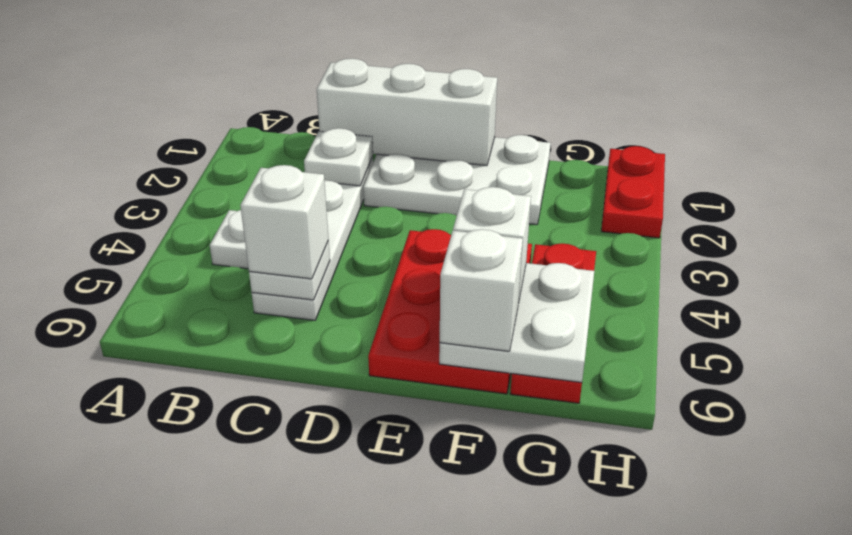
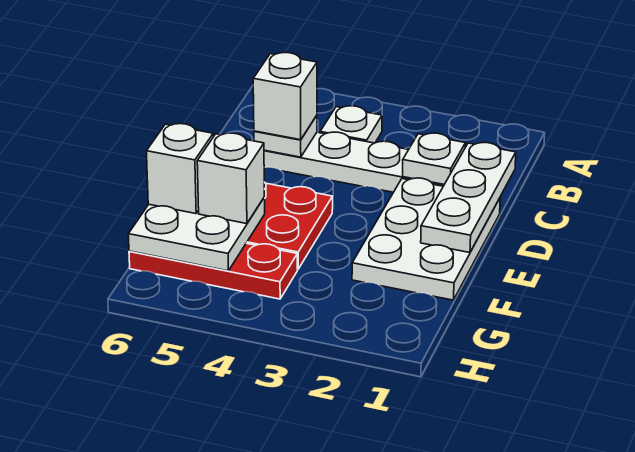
white brick C1:E1 level 2 -> white plate C1:E1 level 2
red plate H1:H2 level 1 -> none

